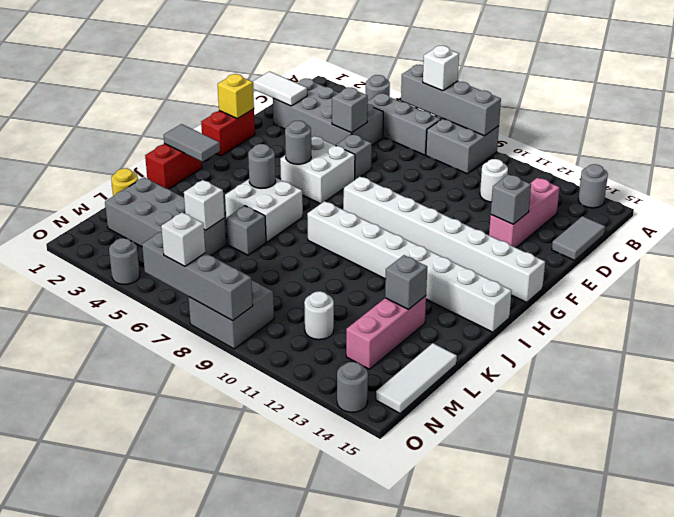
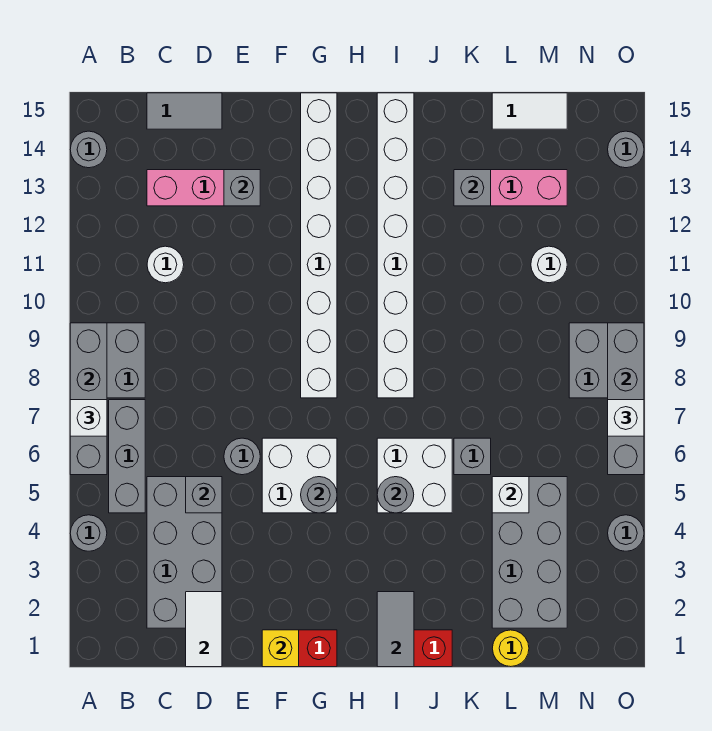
grey brick E6 level 1 -> grey round brick E6 level 1
white tile L15:N15 level 1 -> white tile L15:M15 level 1

